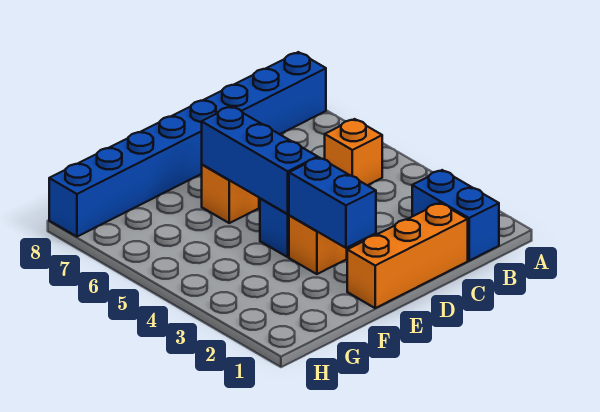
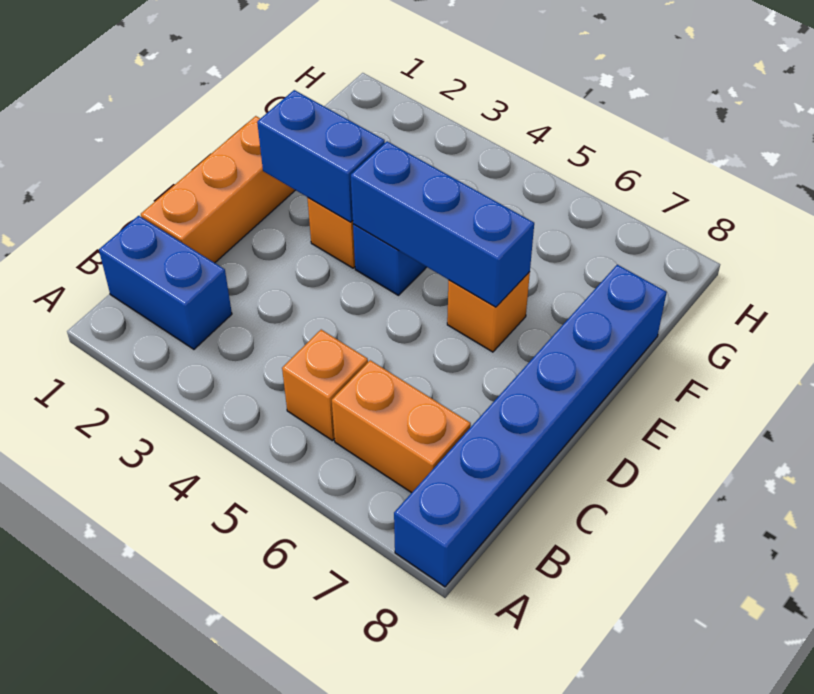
blue brick A8:H8 level 1 -> blue brick A8:F8 level 1
none -> orange brick B6:B7 level 1

